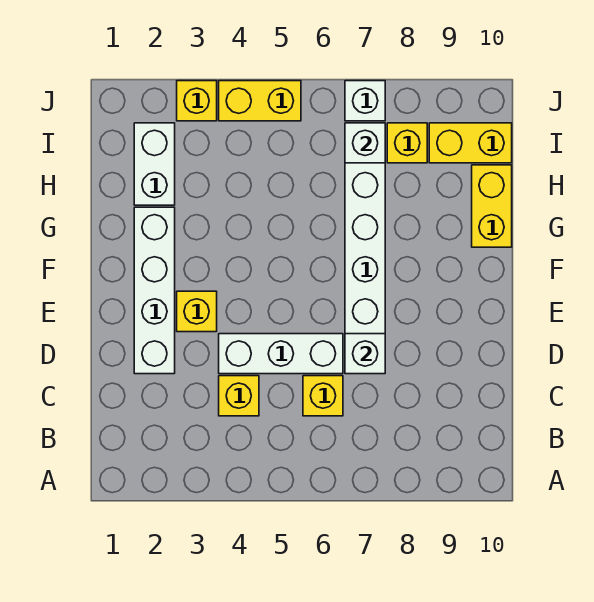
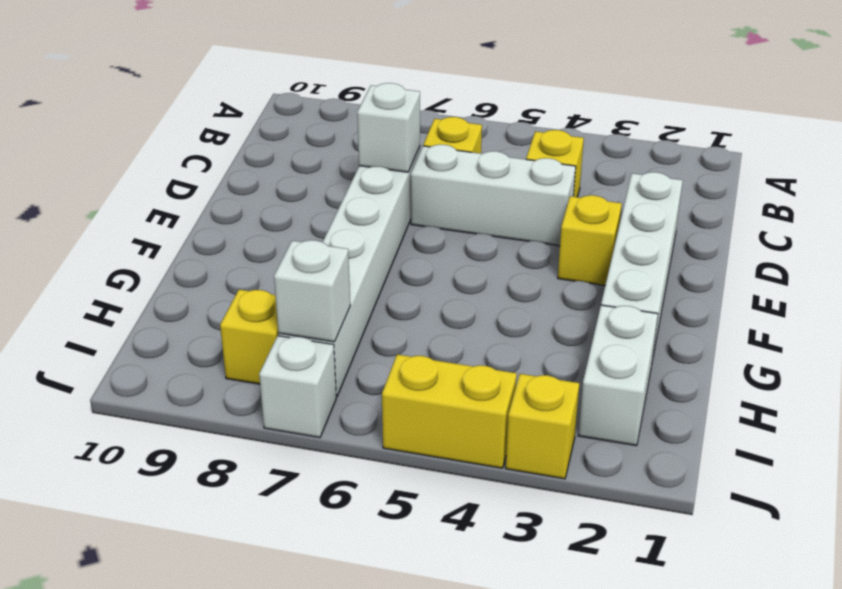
yellow brick G10:H10 level 1 -> none
yellow brick I9:I10 level 1 -> none

